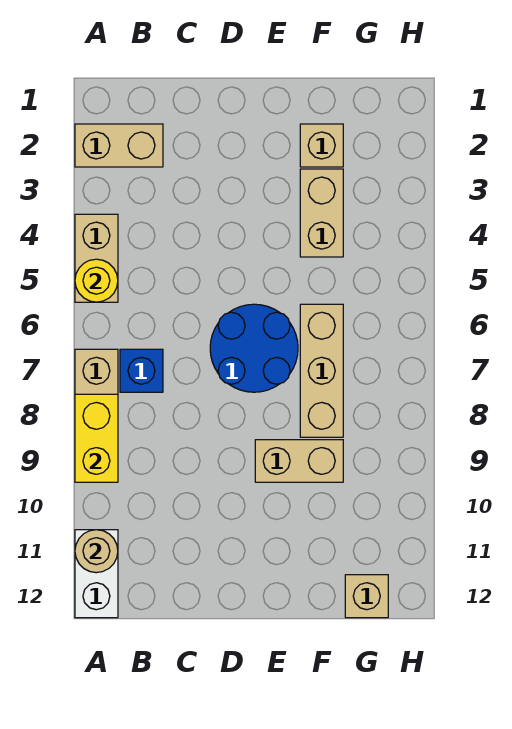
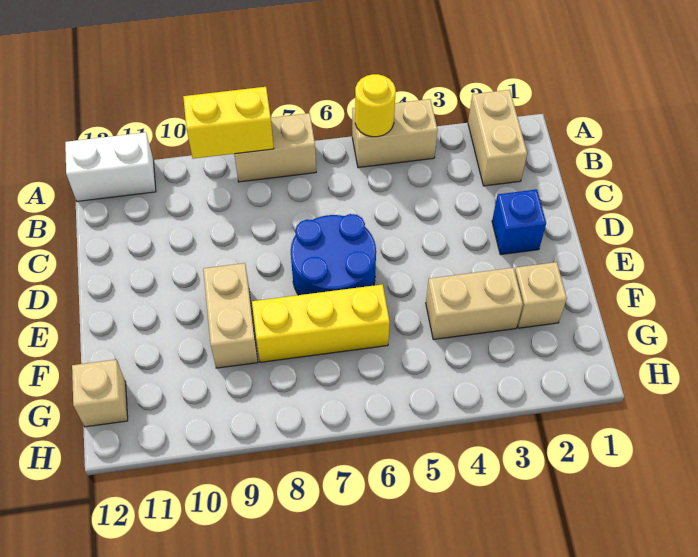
tan round brick A11 level 2 -> none
blue brick B7 level 1 -> blue brick D2 level 1
tan brick F6:F8 level 1 -> yellow brick F6:F8 level 1

